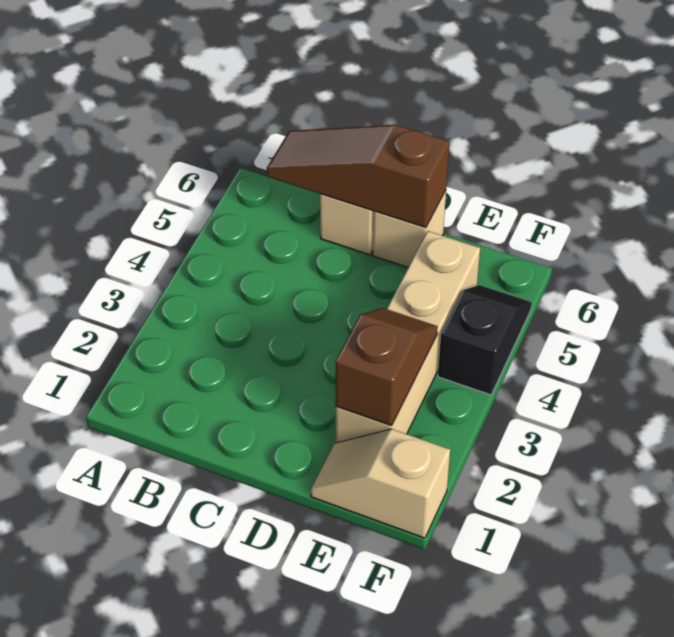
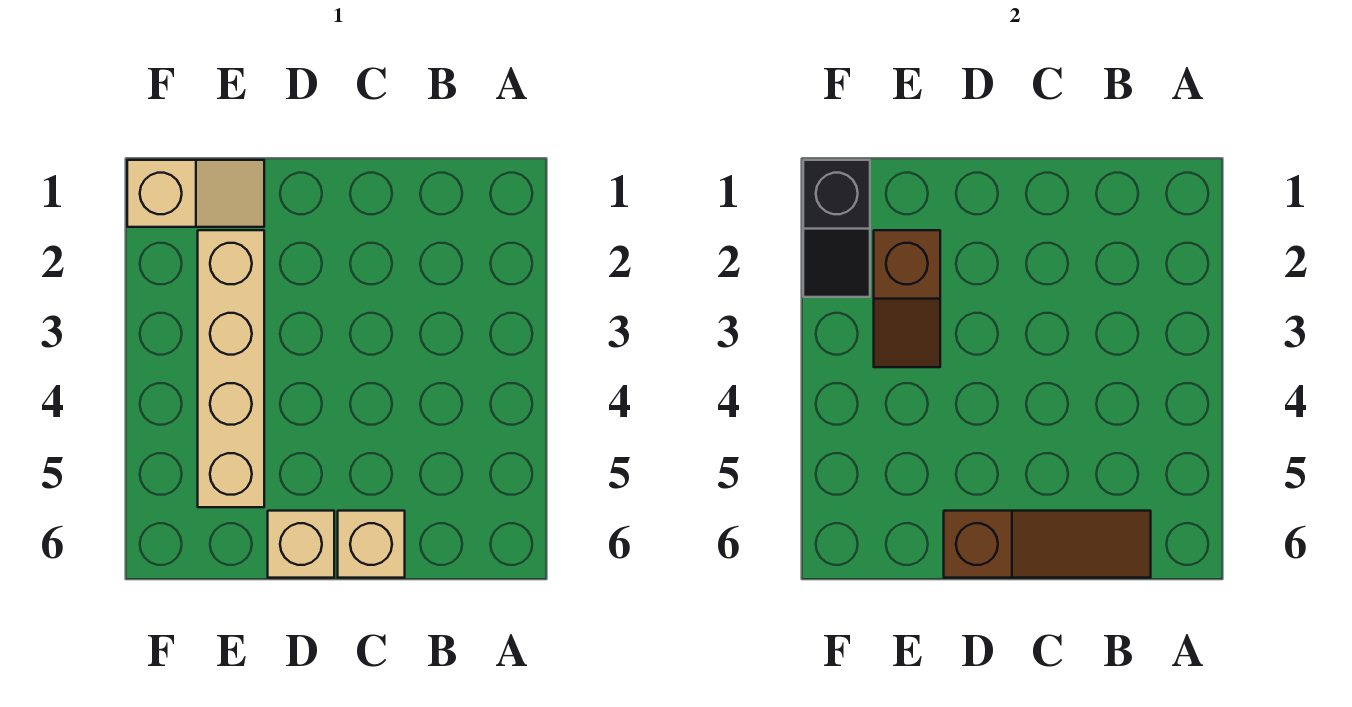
black slope F4:F5 level 1 top 4 -> black slope F1:F2 level 2 top 1

